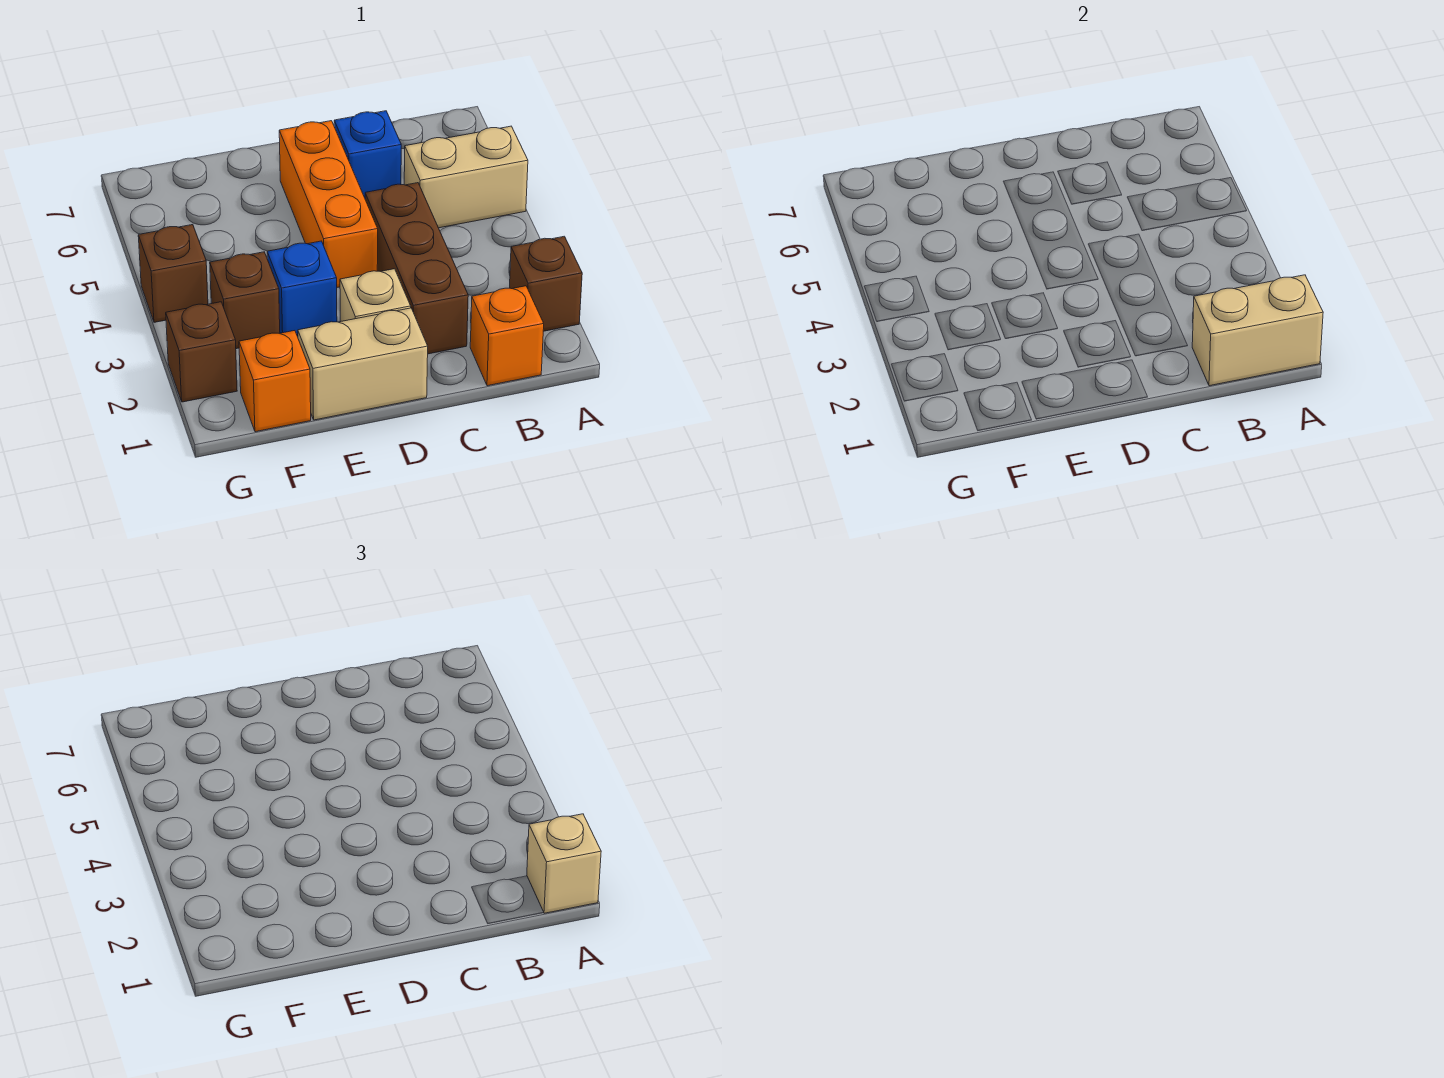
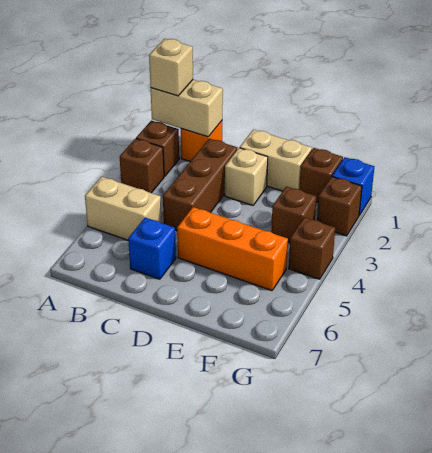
none -> brown brick A3 level 1
orange brick D4:D6 level 1 -> orange brick D5:F5 level 1
blue brick E3 level 1 -> blue brick G1 level 1
orange brick F1 level 1 -> brown brick F1 level 1

